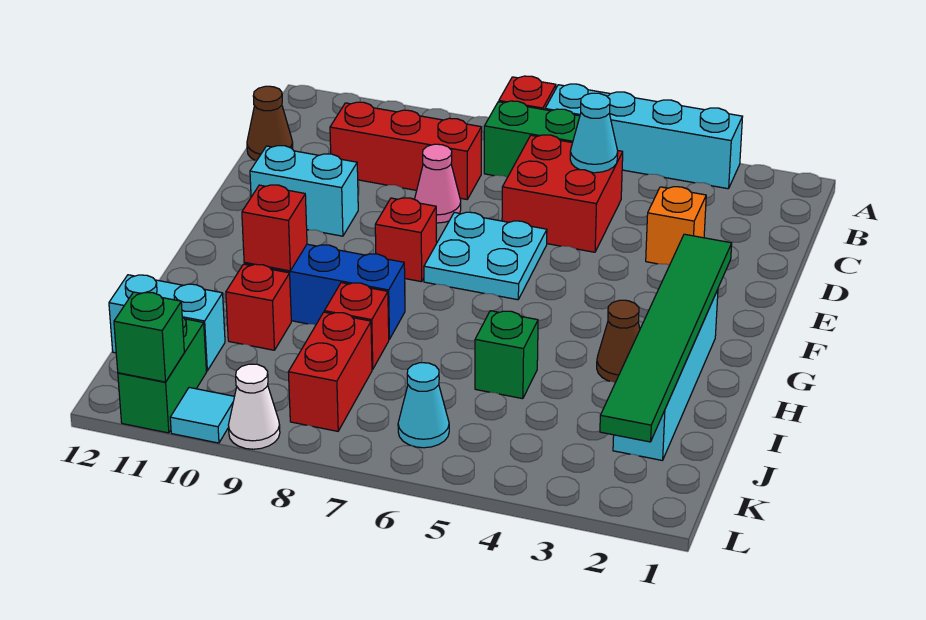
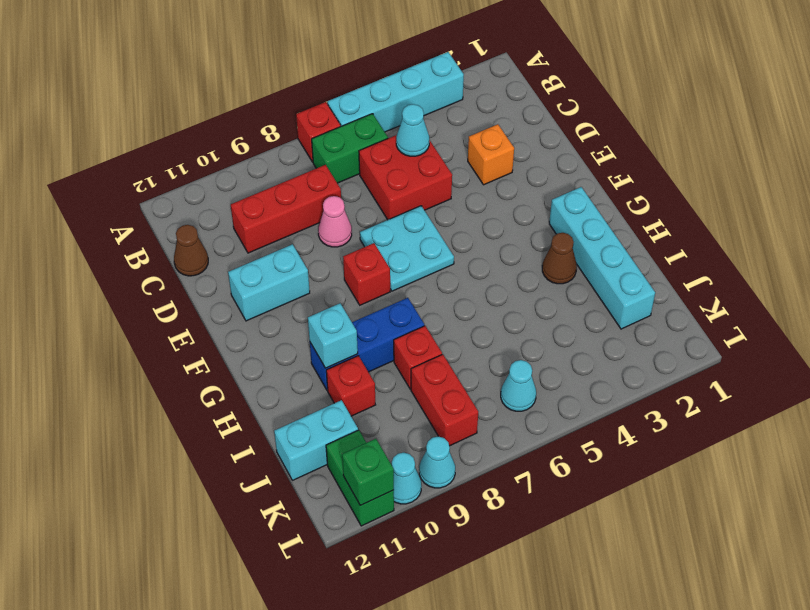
green tile F2:K2 level 2 -> none
red brick H10 level 2 -> cyan brick H10 level 2
green brick I5 level 1 -> none
white cone L9 level 1 -> cyan cone L9 level 1
cyan tile L10 level 1 -> cyan cone L10 level 1

